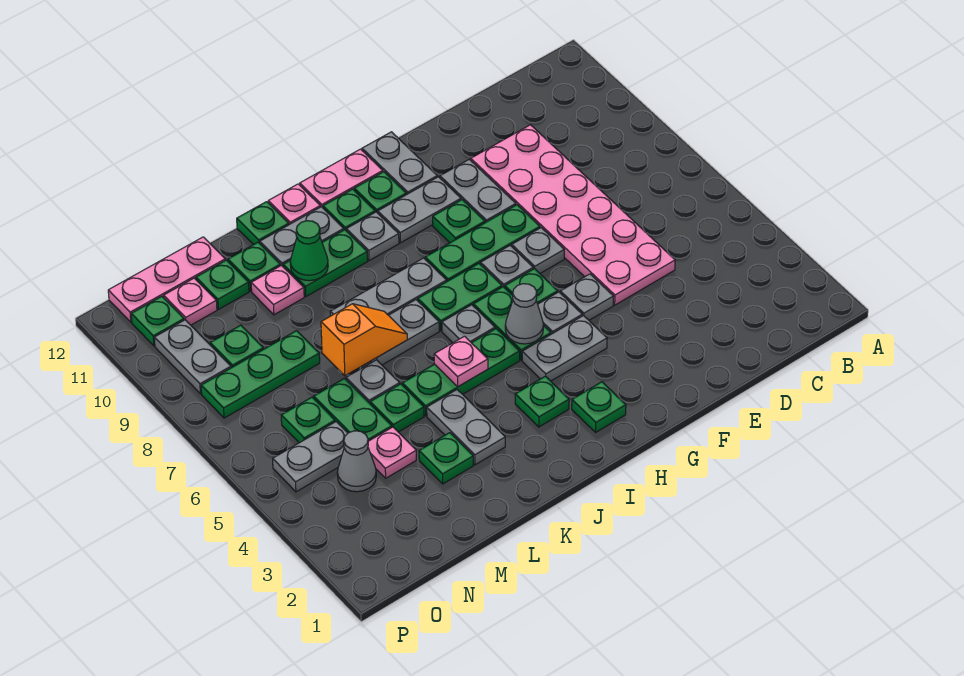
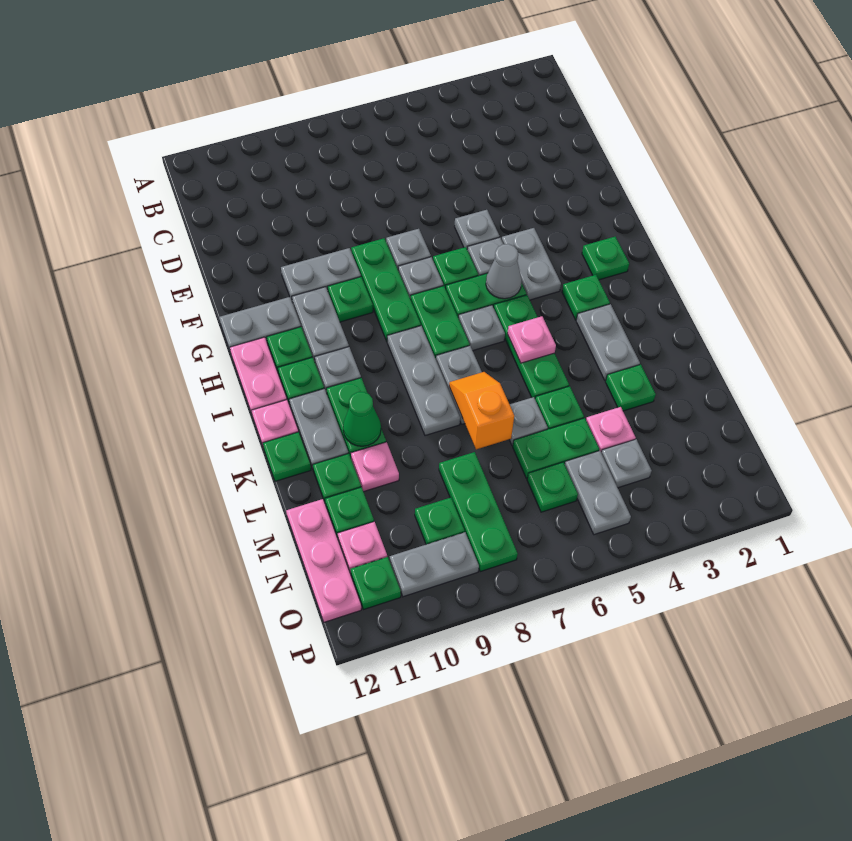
pink plate D5:E10 level 1 -> none
grey plate K3:K4 level 1 -> grey plate J3:K3 level 1
grey cone N4 level 1 -> grey plate N4 level 1

